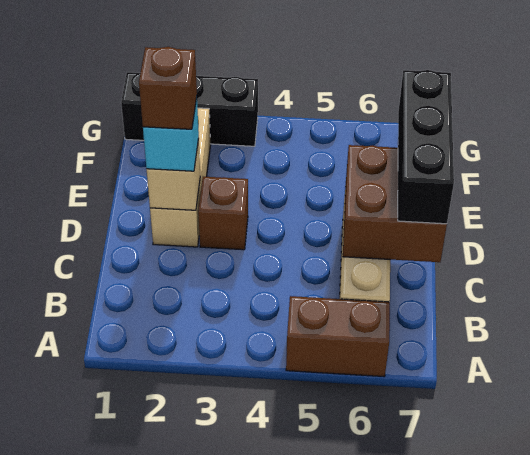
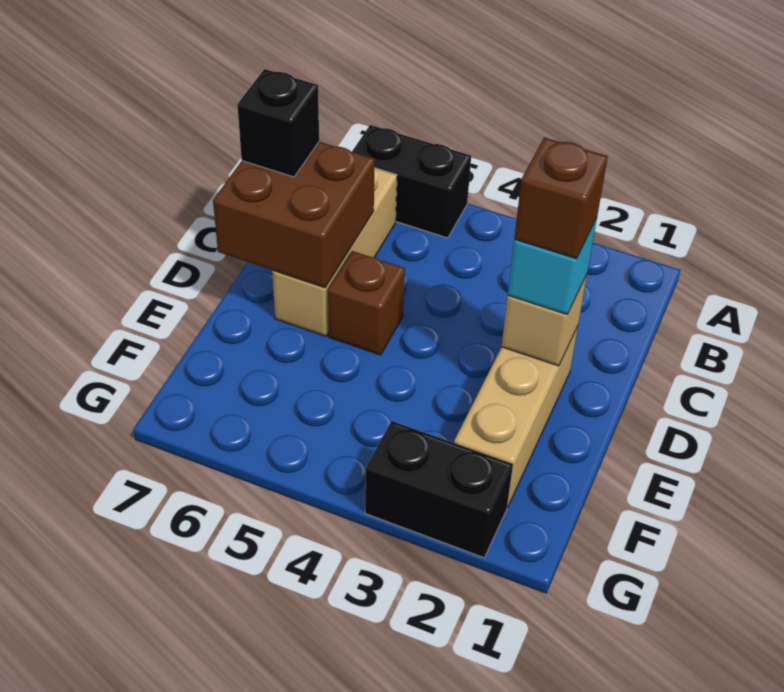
brown brick A5:A6 level 1 -> black brick A5:A6 level 1
black brick C7:E7 level 3 -> black brick C7 level 3
brown brick D3 level 1 -> brown brick D5 level 1
black brick G1:G3 level 1 -> black brick G2:G3 level 1

